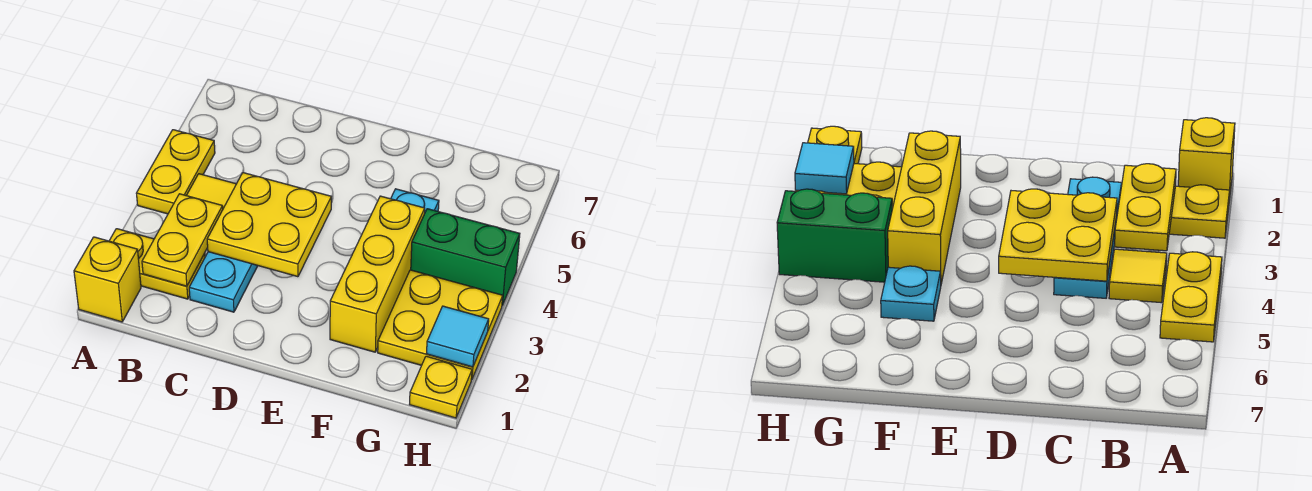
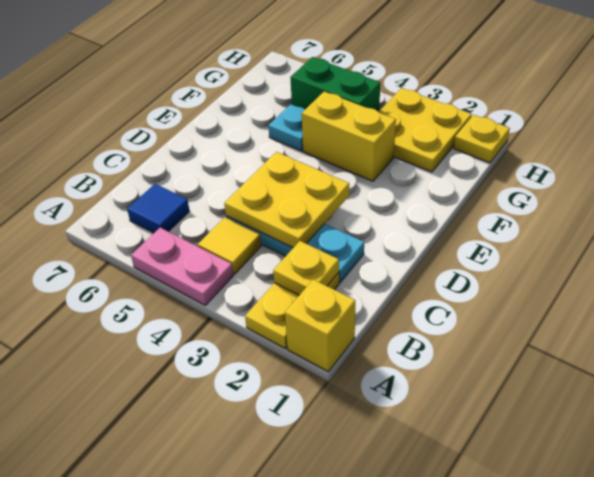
yellow plate A4:A5 level 1 -> pink plate A4:A5 level 1
yellow plate B2:B3 level 2 -> yellow plate B2 level 2
none -> blue tile B6 level 1
yellow brick F2:F4 level 1 -> yellow brick F3:F4 level 1
green brick G4:H4 level 1 -> green brick G4:G5 level 1
cyan tile H2 level 2 -> none

